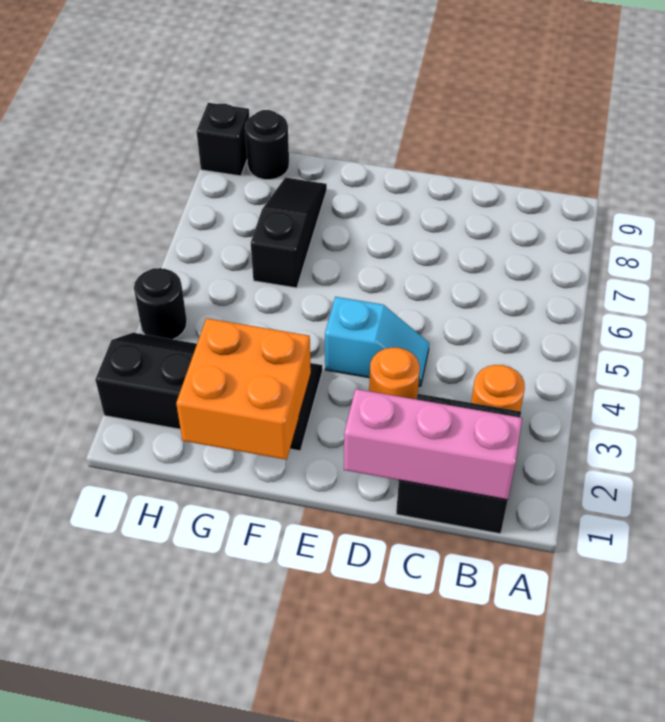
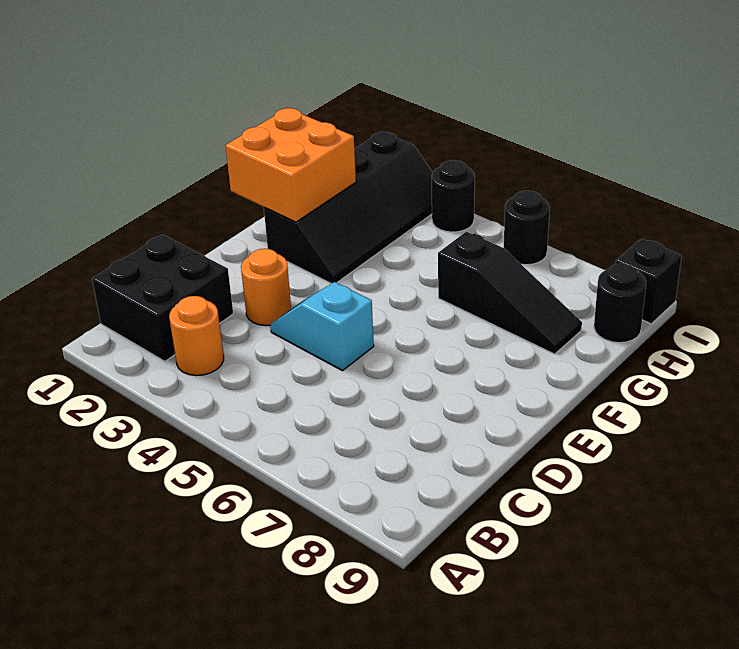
pink brick B1:D1 level 2 -> none
cyan slope D4:E4 level 1 top E -> cyan slope D4:D5 level 1 top 5
none -> black round brick I6 level 1

